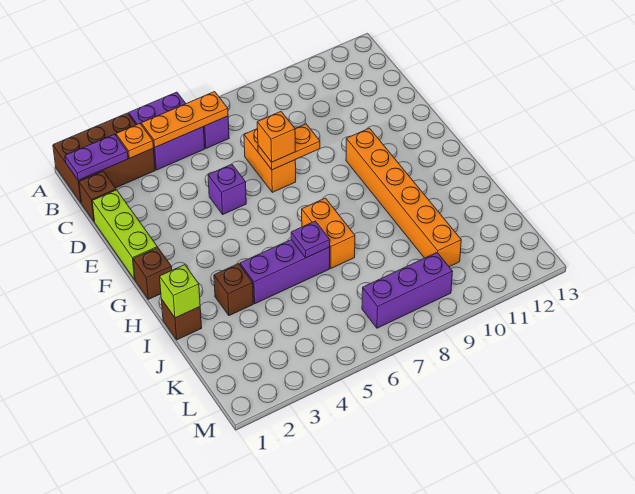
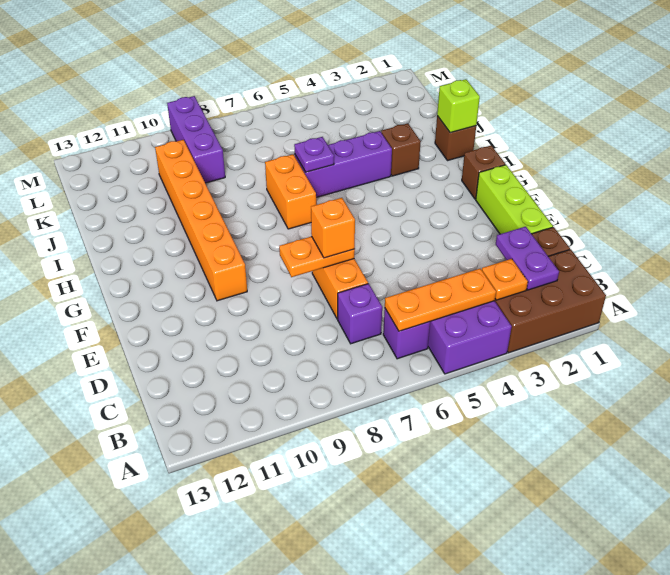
purple plate B1:B2 level 2 -> purple plate B2:C2 level 2
purple brick E5 level 1 -> purple brick C7 level 1
purple brick L7:L9 level 1 -> purple brick K9:M9 level 1

